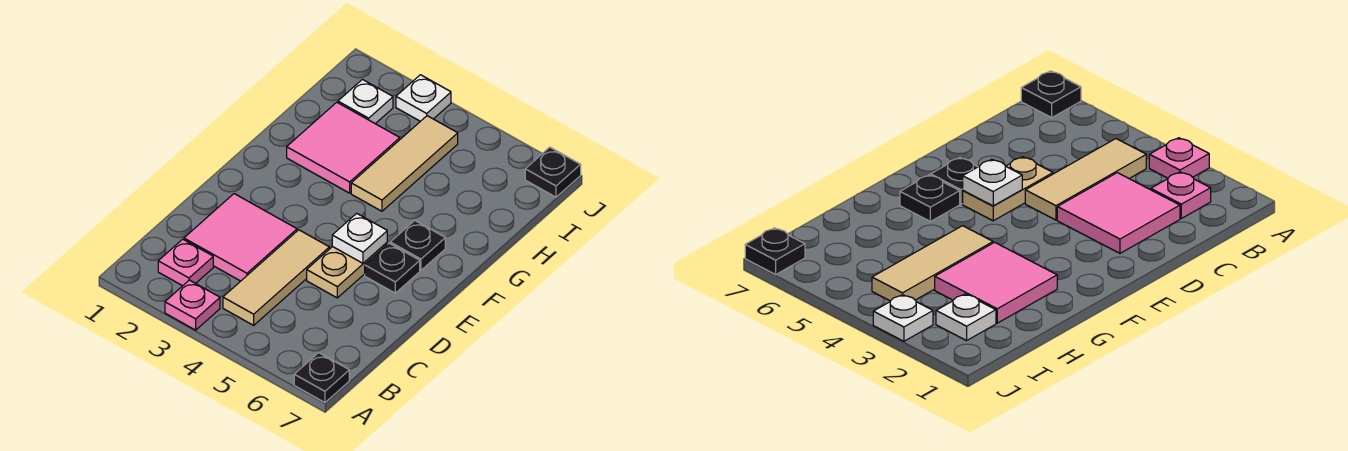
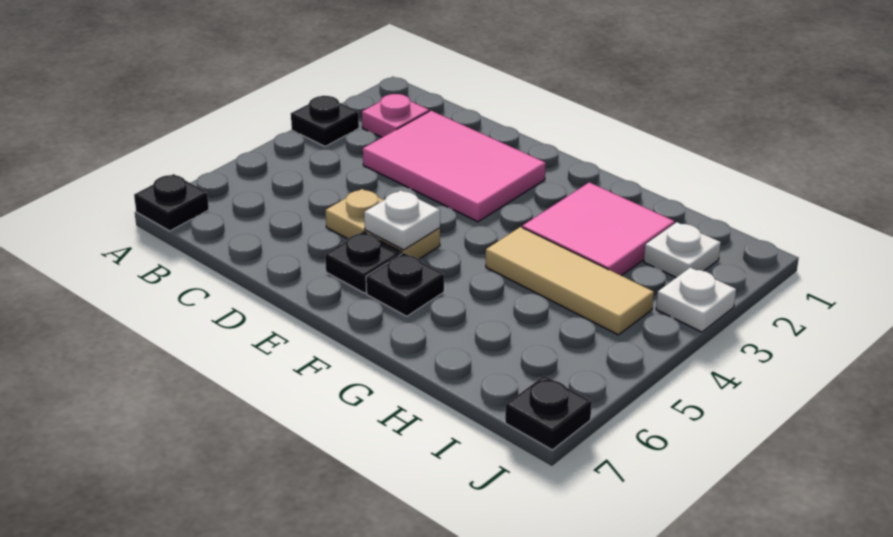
pink plate A3 level 1 -> black plate A3 level 1
tan tile B4:D4 level 1 -> none
pink tile C2:D3 level 1 -> pink tile C2:E3 level 1

